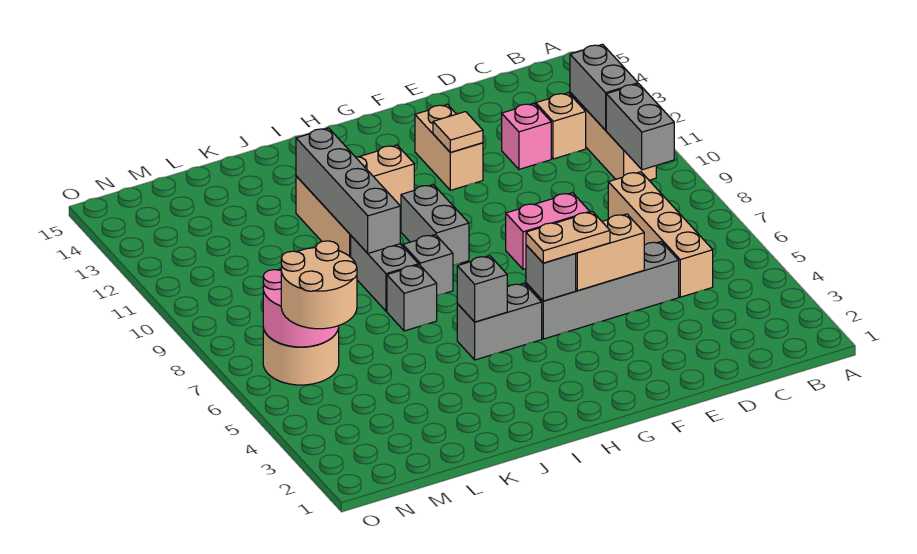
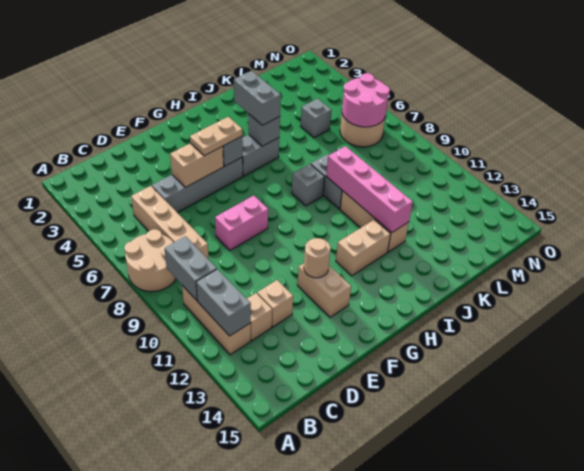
pink brick D12 level 1 -> tan brick D12 level 1
tan tile F12 level 2 -> tan round brick F12 level 2
grey brick H9:H10 level 1 -> grey brick I4:I5 level 3
grey brick J7 level 1 -> grey brick L5 level 1
grey brick J9:J12 level 2 -> pink brick J9:J12 level 2
tan round brick M5:N6 level 3 -> tan round brick A7:B8 level 1

